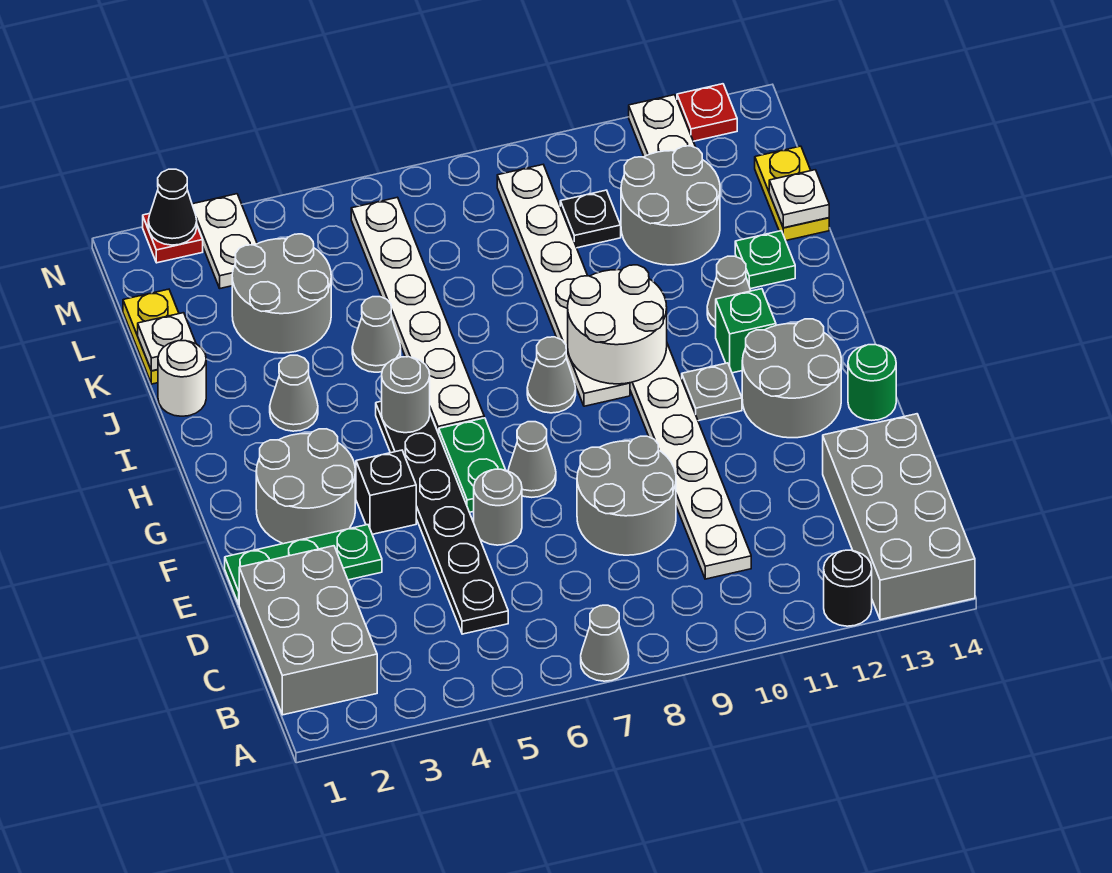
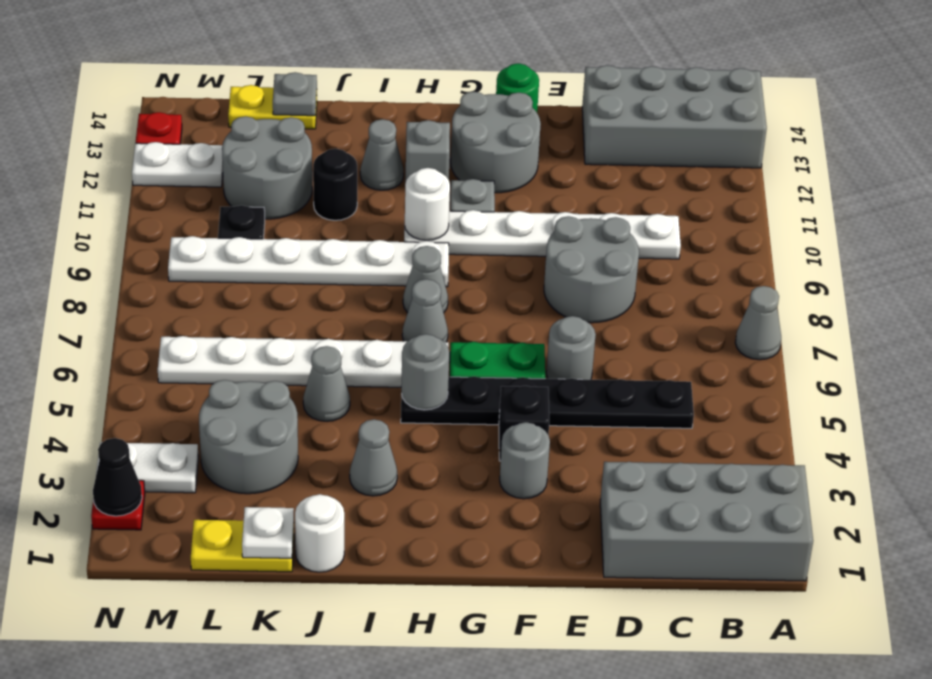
black round brick A12 level 1 -> black round brick J11 level 1
grey brick B1:D2 level 1 -> grey brick A1:D2 level 1
green plate E1:E3 level 1 -> none
grey round brick F2:G3 level 1 -> grey round brick F3 level 1
grey cone F7 level 1 -> grey cone H7 level 1
white round brick H9:I10 level 2 -> white round brick H10 level 2
green brick H12 level 1 -> grey brick H12 level 1
green plate J13 level 1 -> none
white plate K14 level 2 -> grey plate K14 level 2

